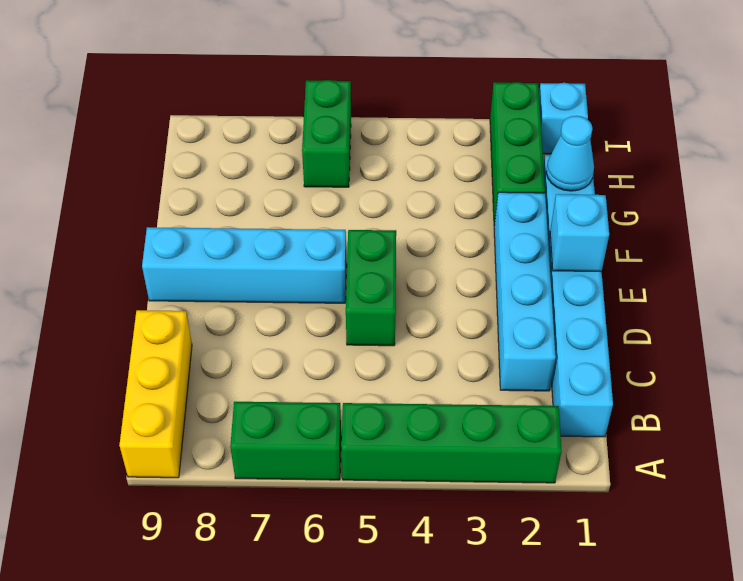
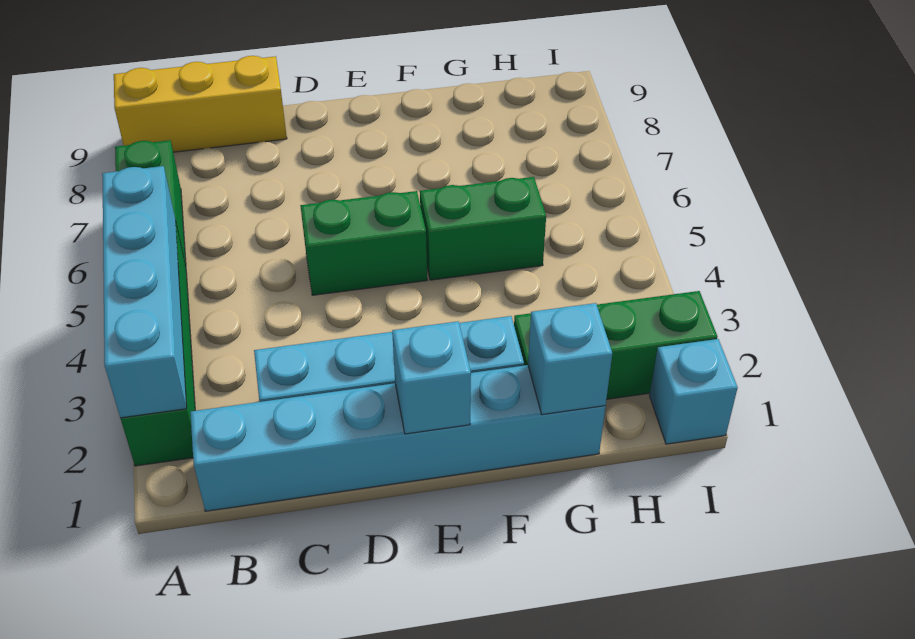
cyan brick E6:E9 level 1 -> cyan brick A2:A5 level 2
cyan cone G1 level 2 -> cyan brick G1 level 2
green brick H6:I6 level 1 -> green brick F5:G5 level 1

